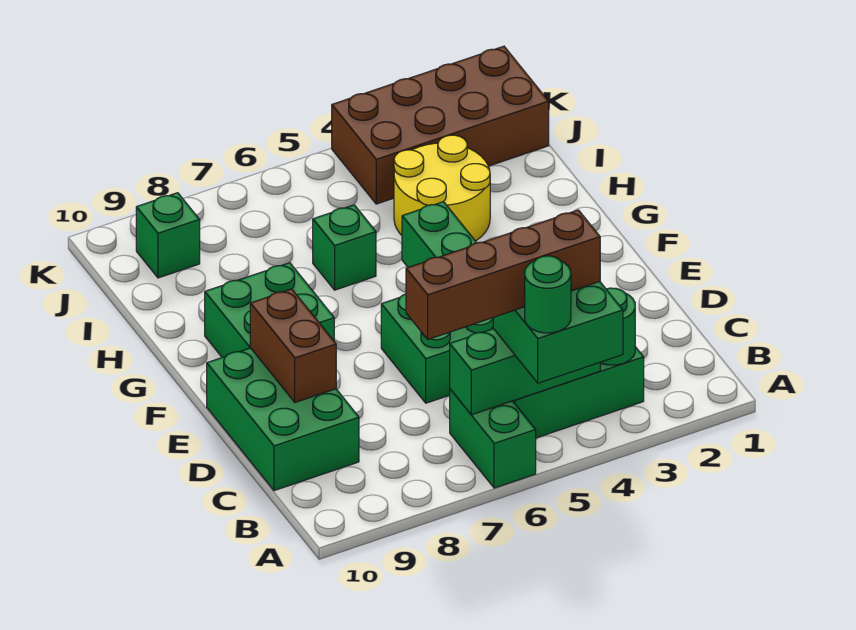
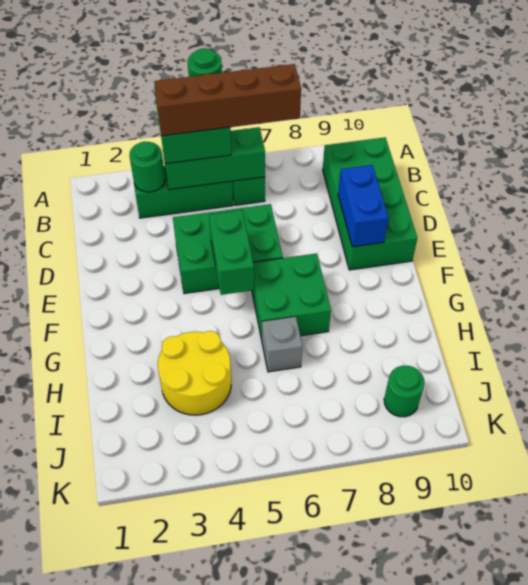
green brick C9:E10 level 1 -> green brick B9:E10 level 1
brown brick D9:E9 level 2 -> blue brick D9:E9 level 2
green brick F8:G9 level 1 -> green brick F6:G7 level 1
green brick H6 level 1 -> grey brick H6 level 1
brown brick J1:K4 level 1 -> none
green brick J9 level 1 -> green round brick J9 level 1

